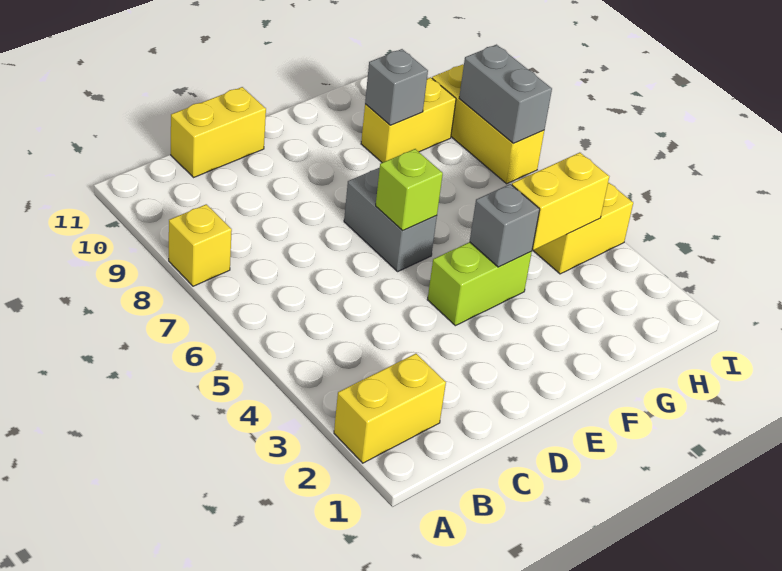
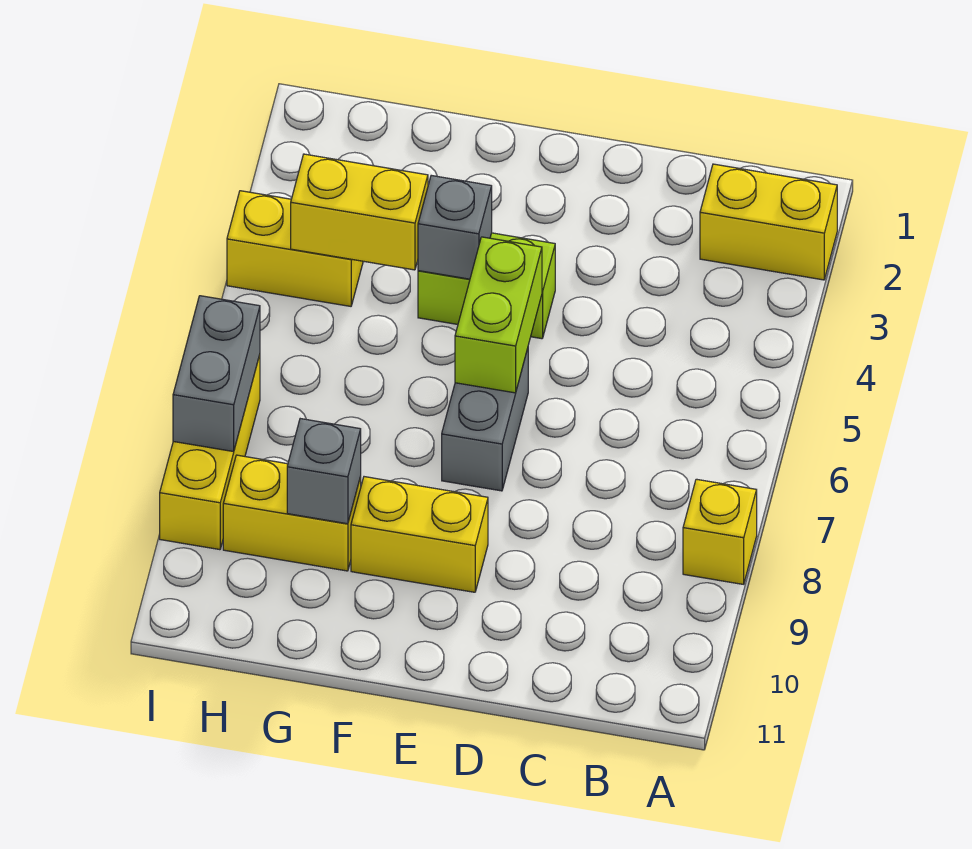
yellow brick C11:D11 level 1 -> yellow brick E9:F9 level 1
lime brick E6 level 2 -> lime brick E5:E6 level 2

